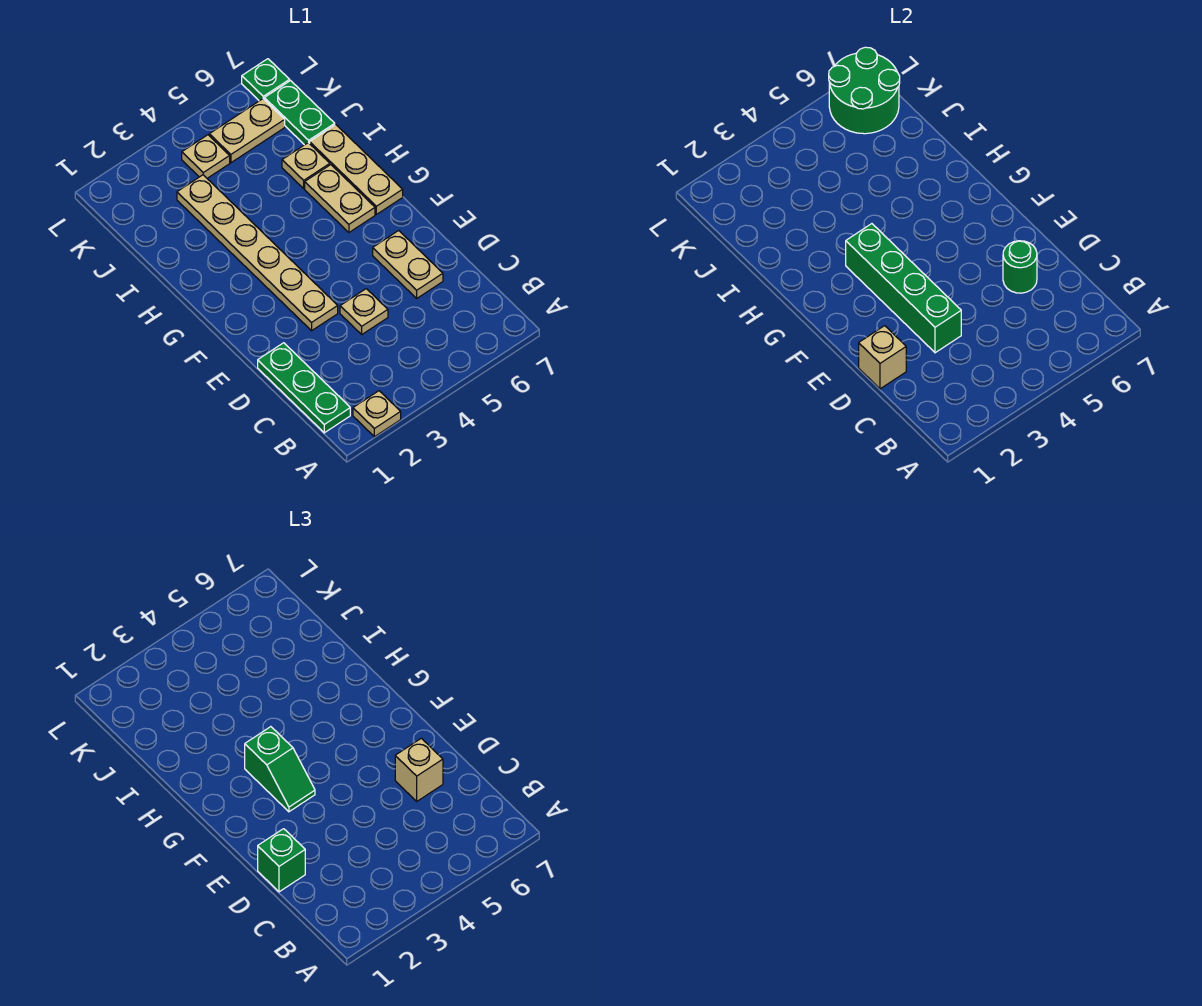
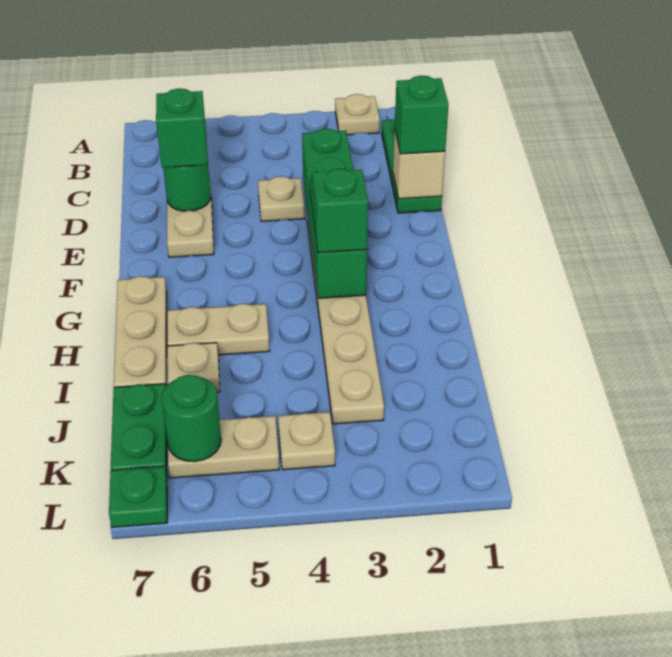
tan brick D6 level 3 -> green brick D6 level 3
tan plate G6:H6 level 1 -> tan plate H5:H6 level 1
green round brick K6:L7 level 2 -> green round brick K6 level 2

